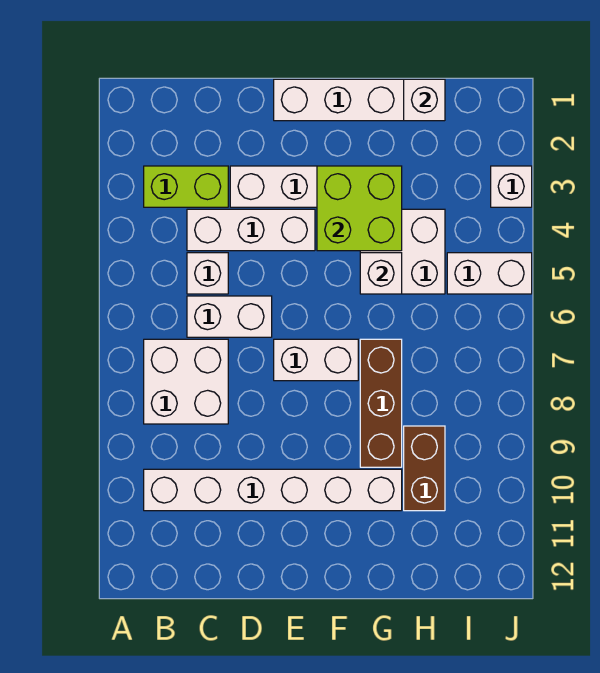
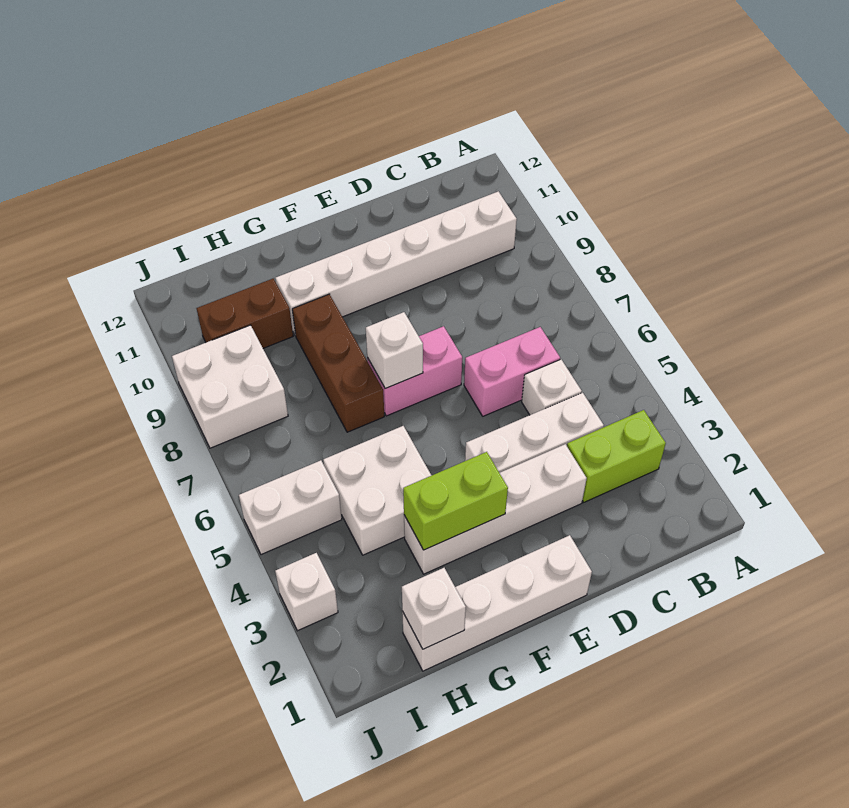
white brick B7:C8 level 1 -> white brick I8:J9 level 1
white brick C6:D6 level 1 -> pink brick C6:D6 level 1
white brick E7:F7 level 1 -> pink brick E7:F7 level 1
lime brick F3:G4 level 2 -> lime brick F3:G3 level 2
white brick G5 level 2 -> white brick F7 level 2
brown brick H9:H10 level 1 -> brown brick H10:I10 level 1

